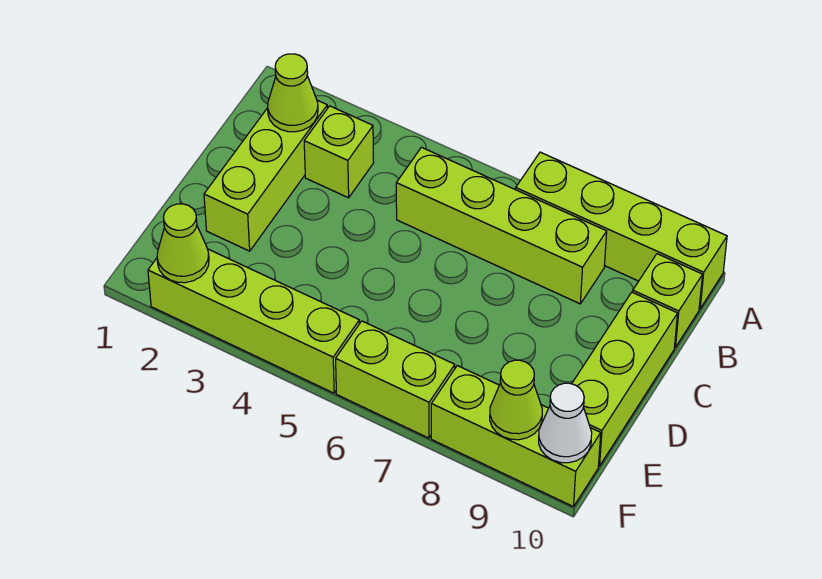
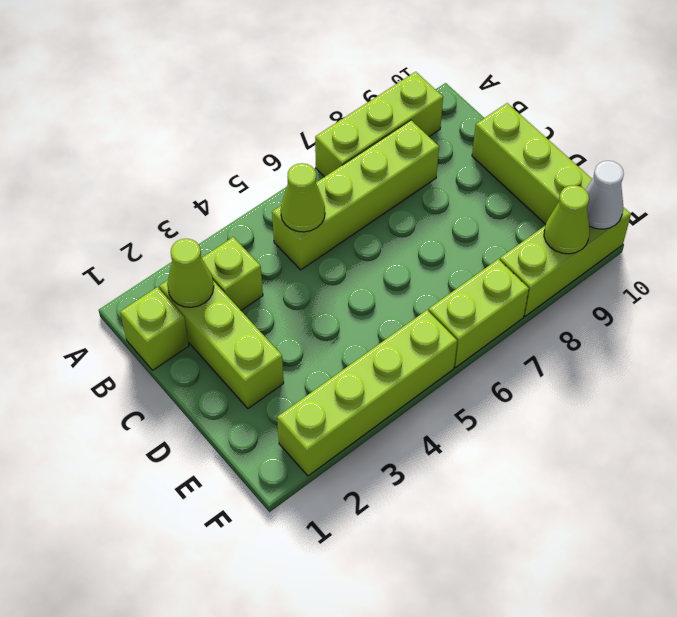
lime brick A7:A10 level 1 -> lime brick A7:A9 level 1
lime brick B10 level 1 -> lime brick B1 level 1
lime cone F2 level 2 -> lime cone B5 level 2

